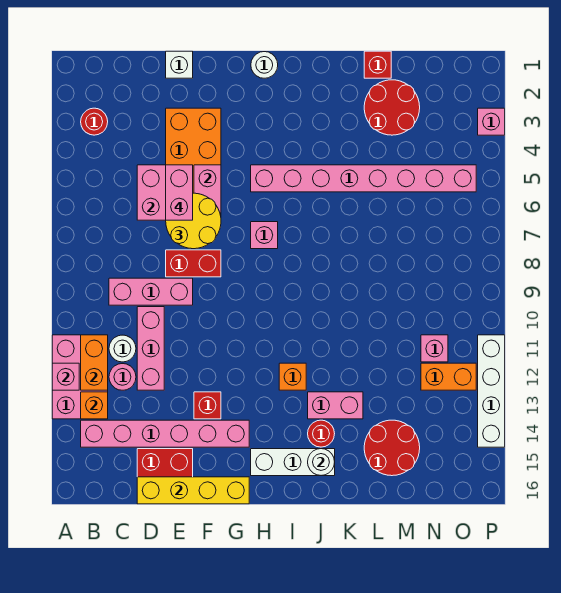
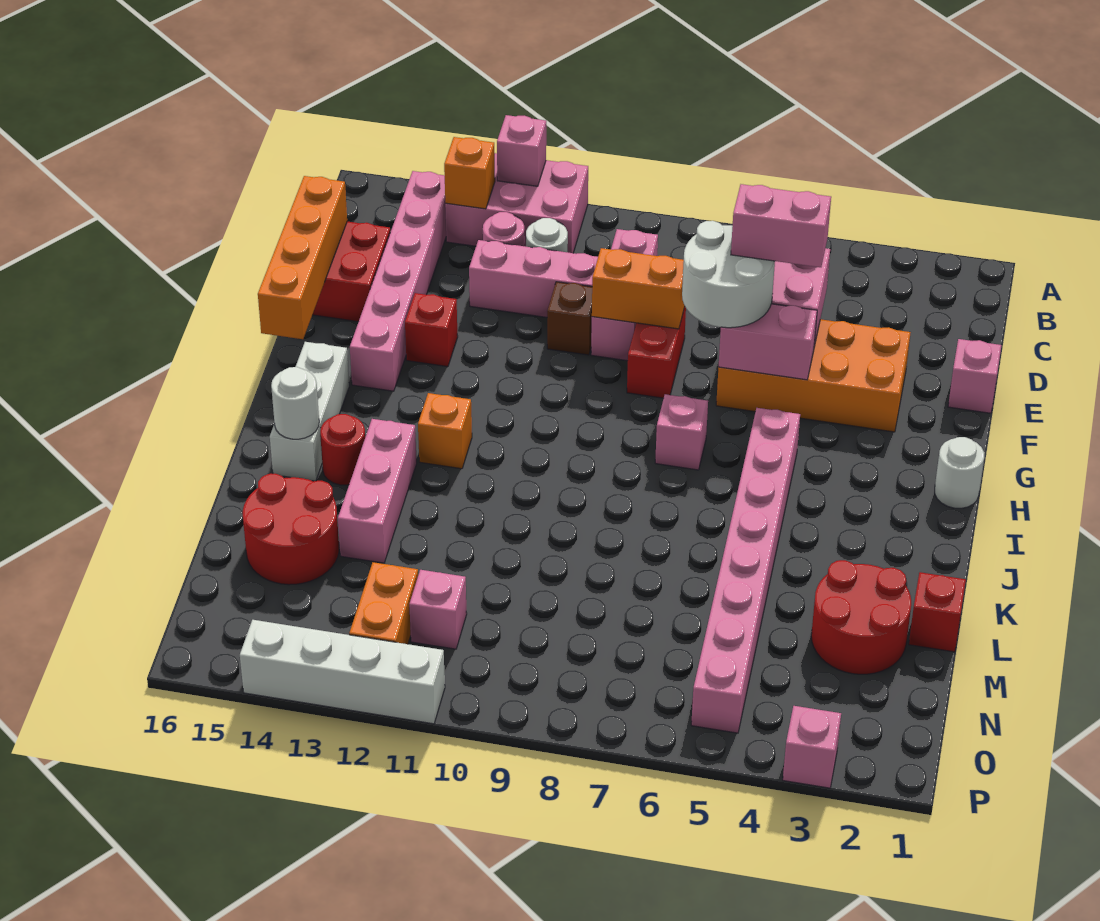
red round brick B3 level 1 -> none
orange brick B11:B12 level 2 -> orange brick E8:E9 level 2
yellow brick D16:G16 level 2 -> orange brick D16:G16 level 2
white brick E1 level 1 -> pink brick E1 level 1
yellow round brick E6:F7 level 3 -> white round brick E6:F7 level 3
none -> brown brick E10 level 1
pink brick J13:K13 level 1 -> pink brick J13:L13 level 1

